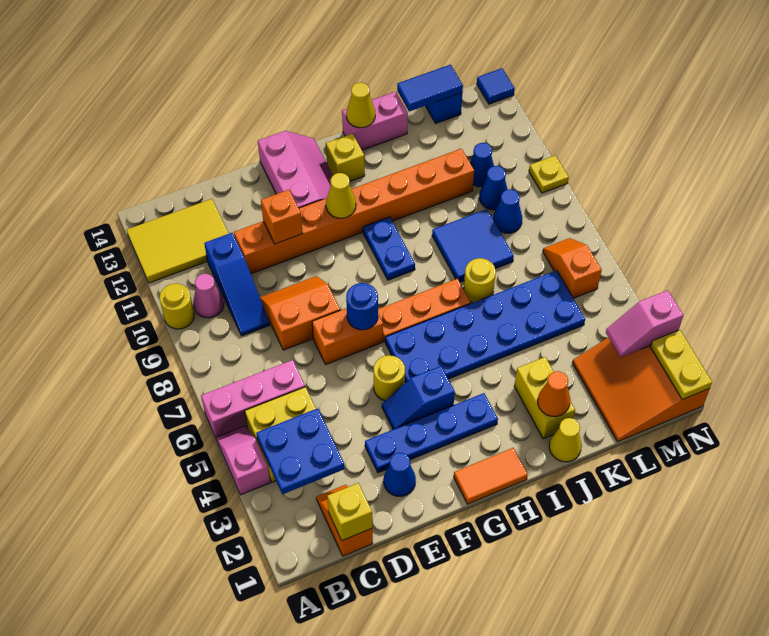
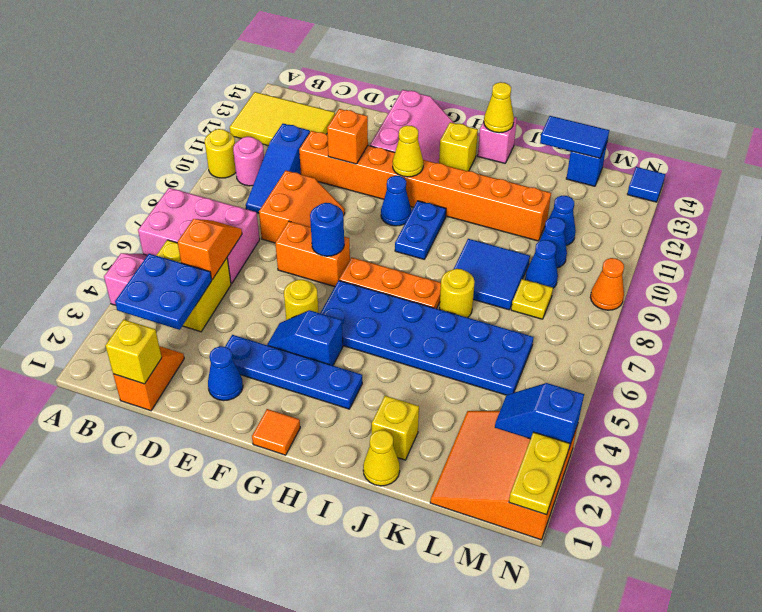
pink brick A6:C6 level 1 -> pink brick A6:C7 level 1
pink cone B10 level 1 -> pink round brick B10 level 1
orange slope D8:E9 level 1 top 8 -> orange slope D8:E9 level 1 top D
orange tile G1:H1 level 1 -> orange tile G1 level 1
none -> blue cone G10 level 1
pink brick I14:J14 level 1 -> pink brick I14 level 1
yellow brick J2:J3 level 1 -> yellow brick J2 level 1
orange cone J2 level 2 -> orange cone N9 level 1
pink slope M3:N3 level 2 top N -> blue slope M3:N3 level 2 top N
orange slope M6:M7 level 1 top 6 -> orange slope C5:C6 level 2 top 5
yellow plate N10 level 1 -> yellow plate L8 level 1

